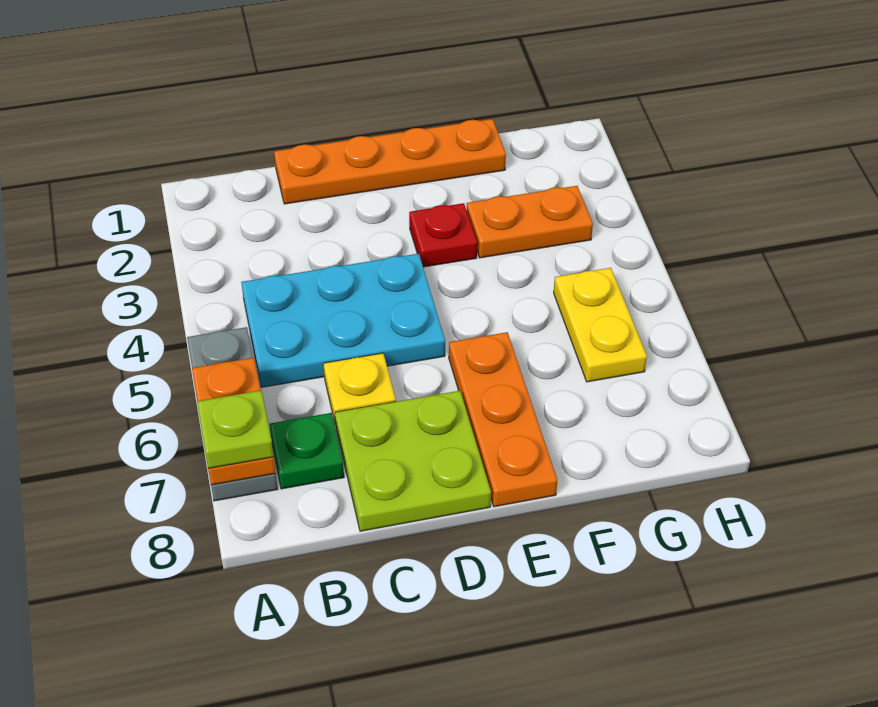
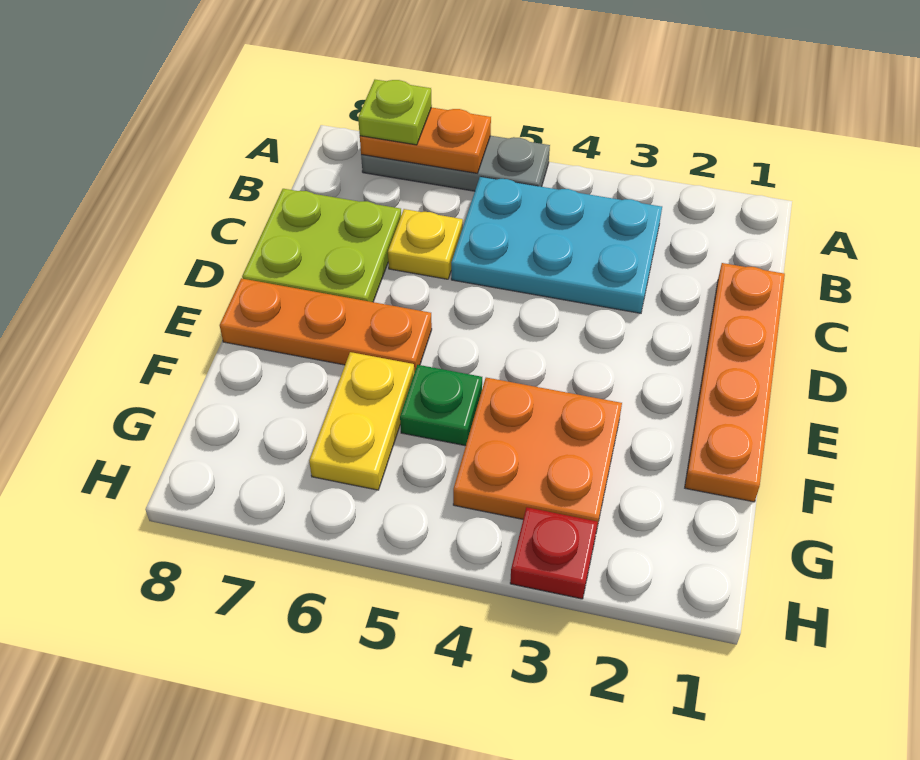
cyan plate B4:D5 level 1 -> cyan plate B3:C5 level 1
green plate B7 level 1 -> green plate F5 level 1
red plate E3 level 1 -> red plate H3 level 1
orange plate F3:G3 level 1 -> orange plate F3:G4 level 1
yellow plate G5:G6 level 1 -> yellow plate F6:G6 level 1

